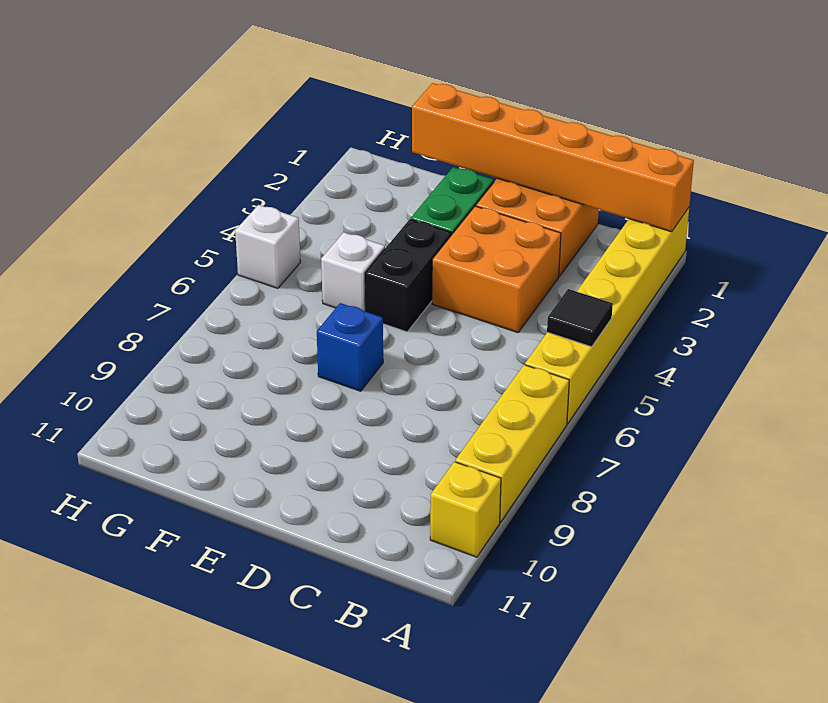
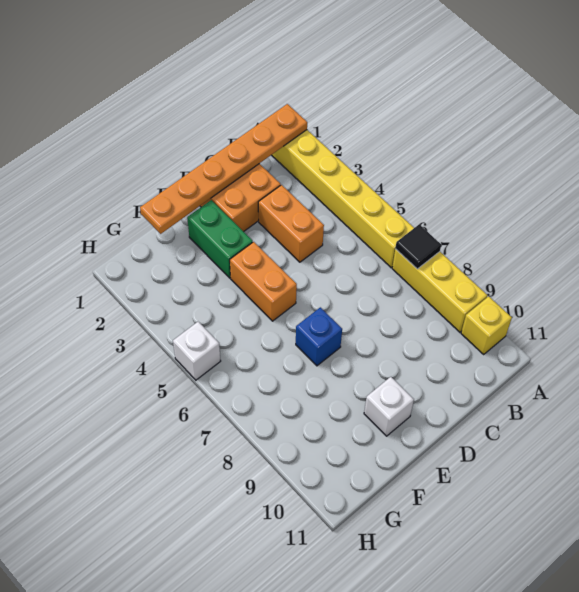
orange brick A1:F1 level 2 -> orange plate A1:F1 level 2
black tile A5 level 2 -> black tile A7 level 2
orange brick C3:D4 level 1 -> orange brick C3:C4 level 1
black brick E4:E5 level 1 -> orange brick E4:E5 level 1
white brick F5 level 1 -> white brick E10 level 1

